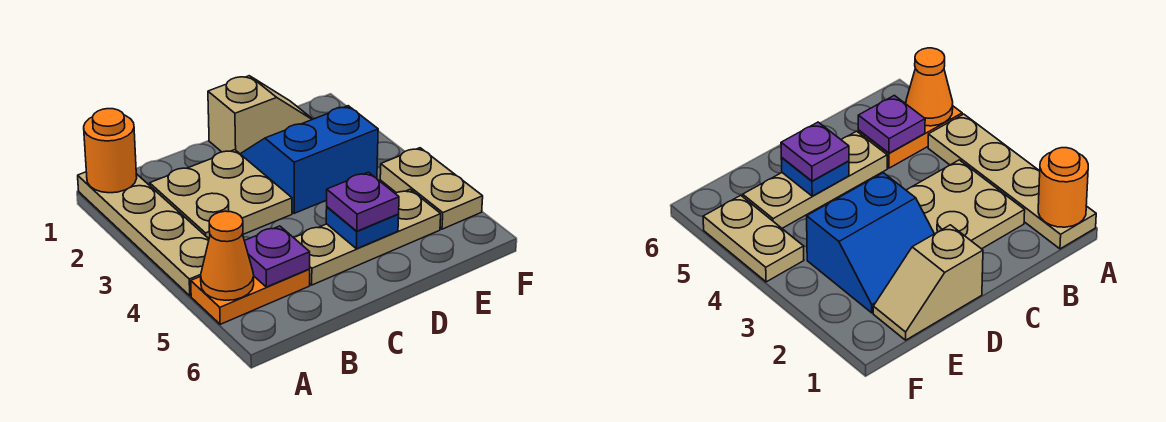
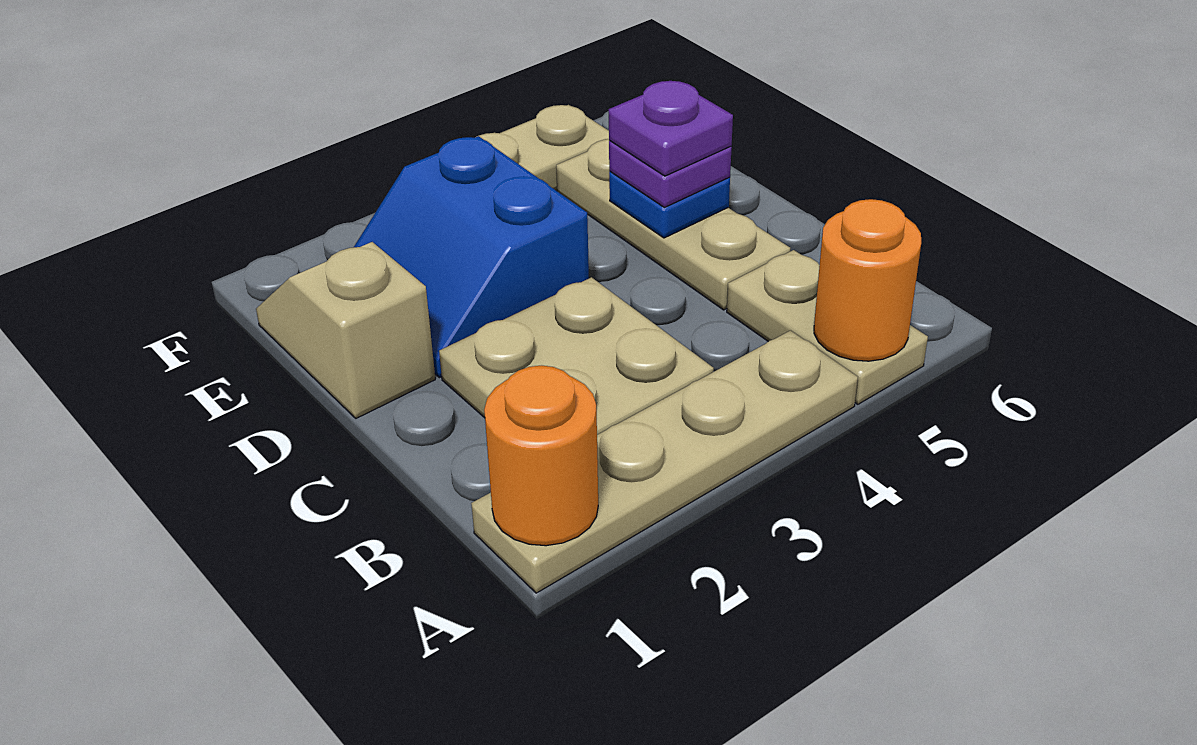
orange plate A5:B5 level 1 -> tan plate A5:B5 level 1
orange cone A5 level 2 -> orange round brick A5 level 2
purple plate B5 level 2 -> purple plate D5 level 4

